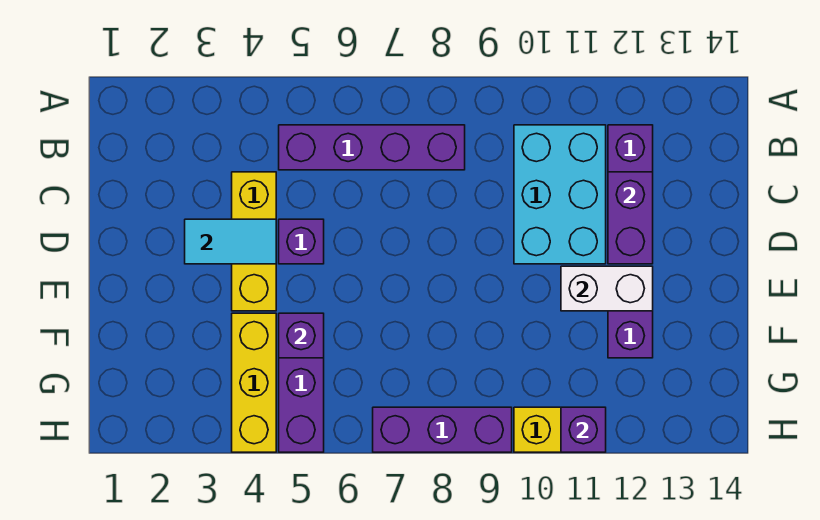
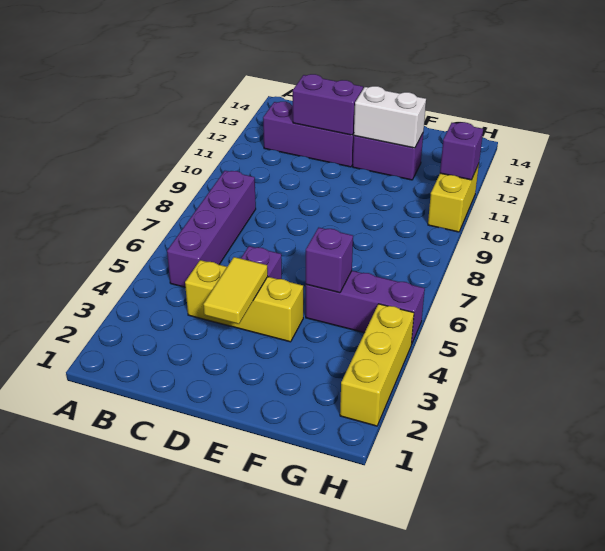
cyan brick B10:D11 level 1 -> none
cyan tile D3:D4 level 2 -> yellow tile D3:D4 level 2
white brick E11:E12 level 2 -> white brick E12:F12 level 2
yellow brick F4:H4 level 1 -> yellow brick H2:H4 level 1
purple brick H7:H9 level 1 -> none

